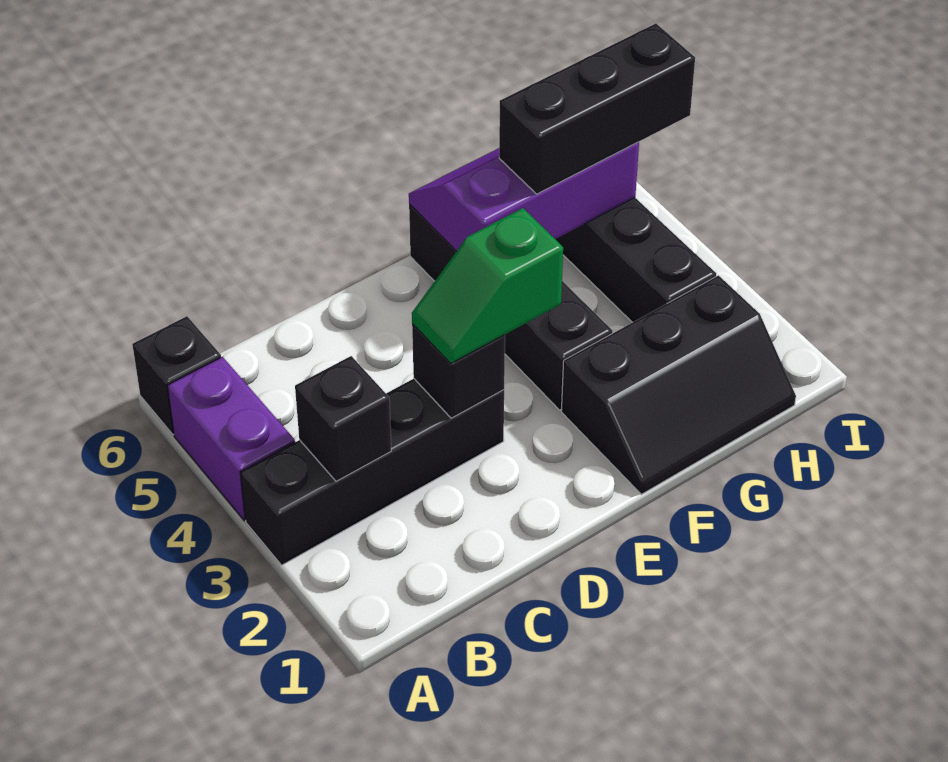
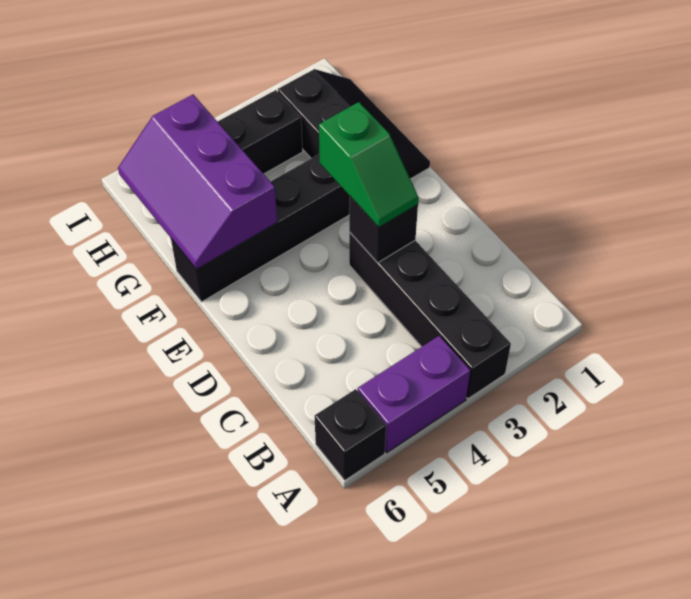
black brick B3 level 2 -> none
black brick G5:I5 level 3 -> none

